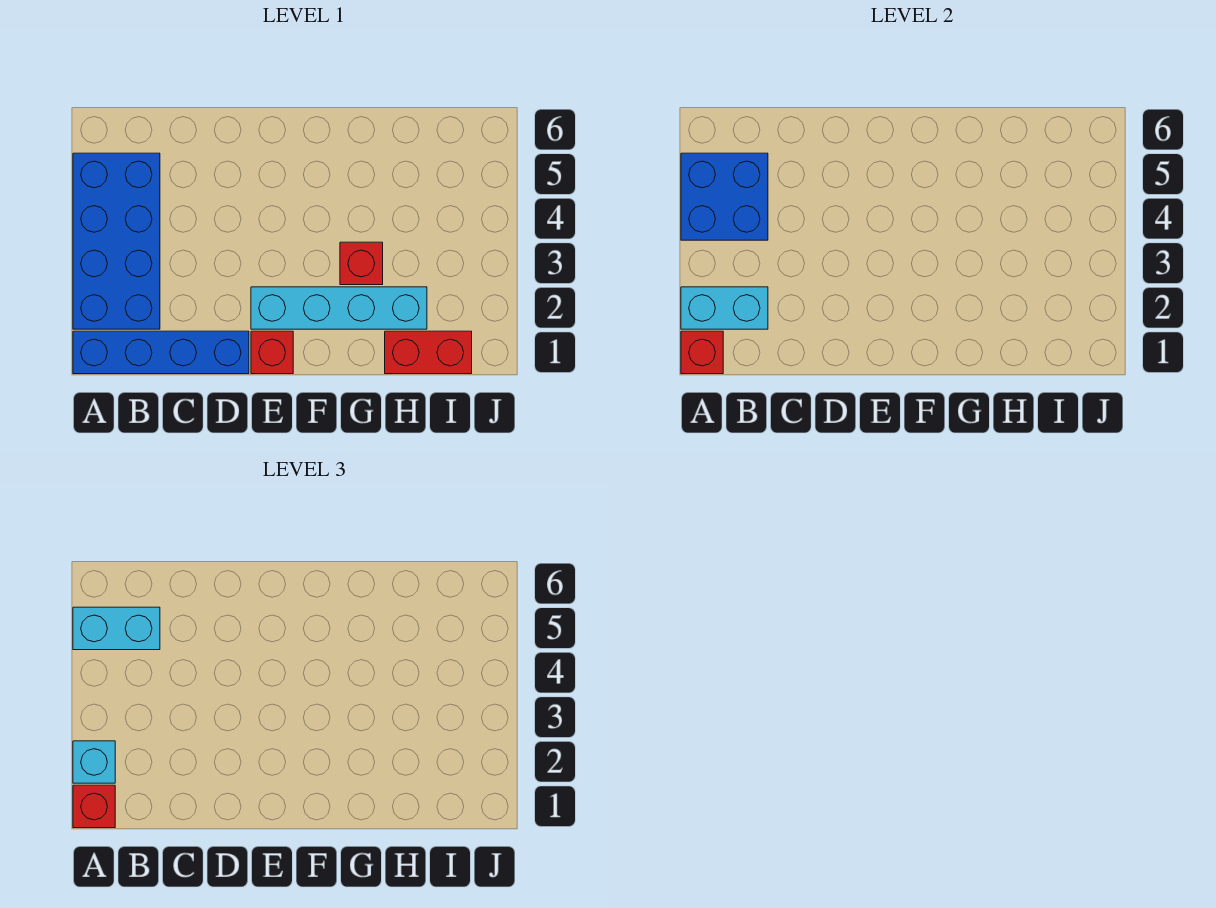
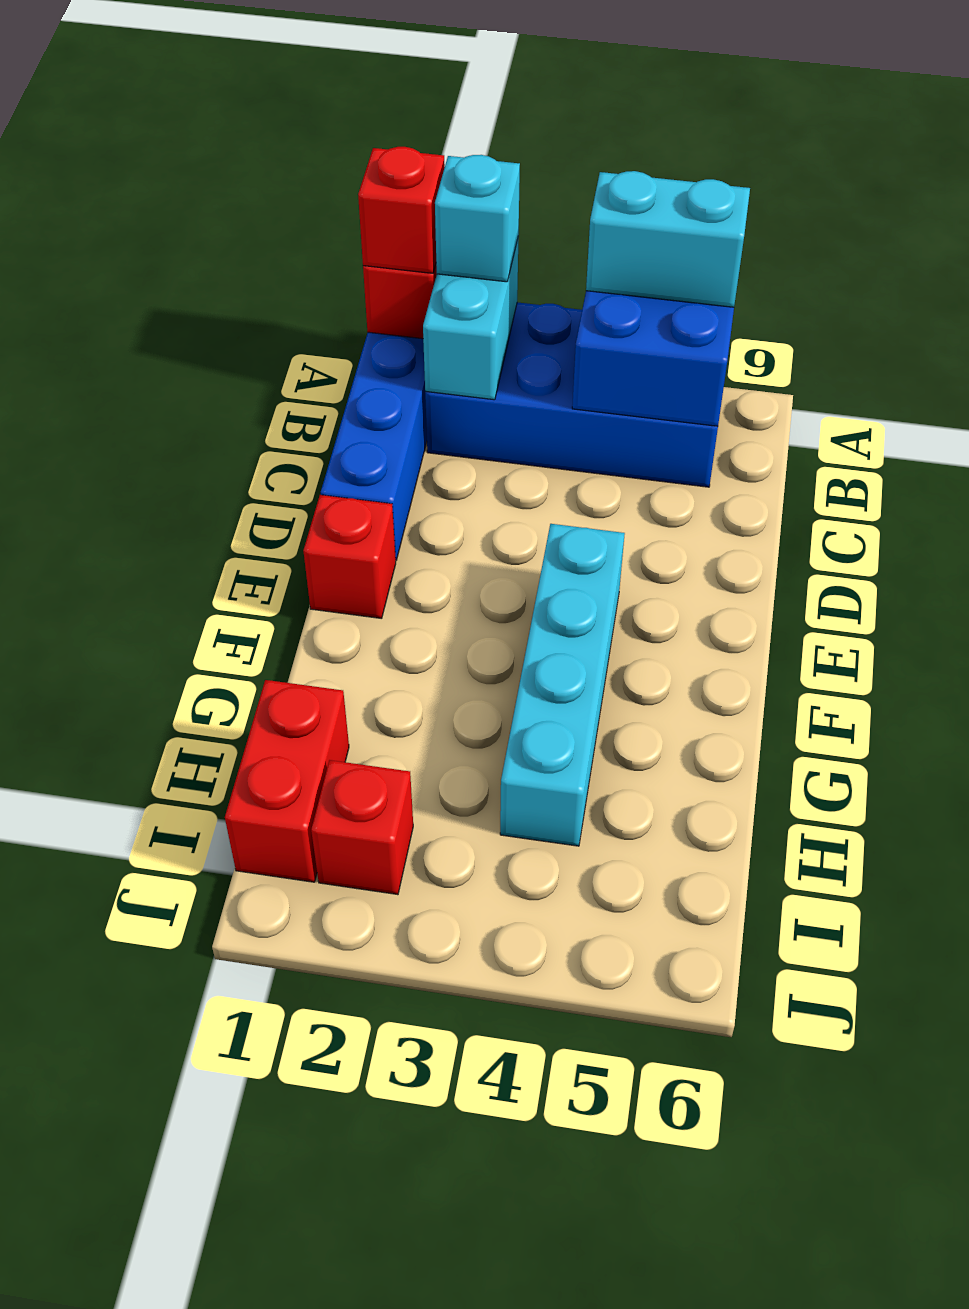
cyan brick A5:B5 level 3 -> cyan brick A4:A5 level 3
cyan brick E2:H2 level 1 -> cyan brick E4:H4 level 1
red brick G3 level 1 -> red brick I2 level 1

